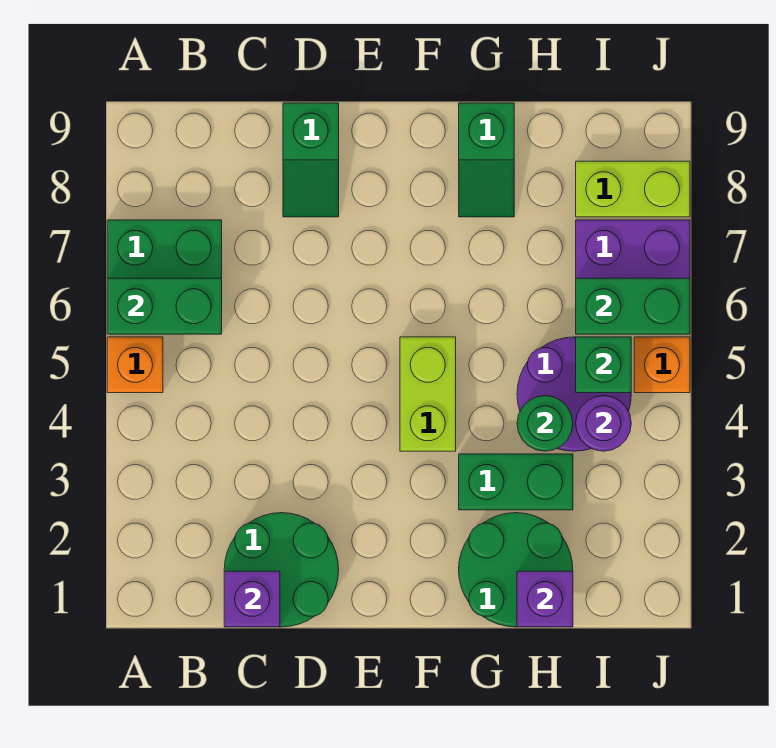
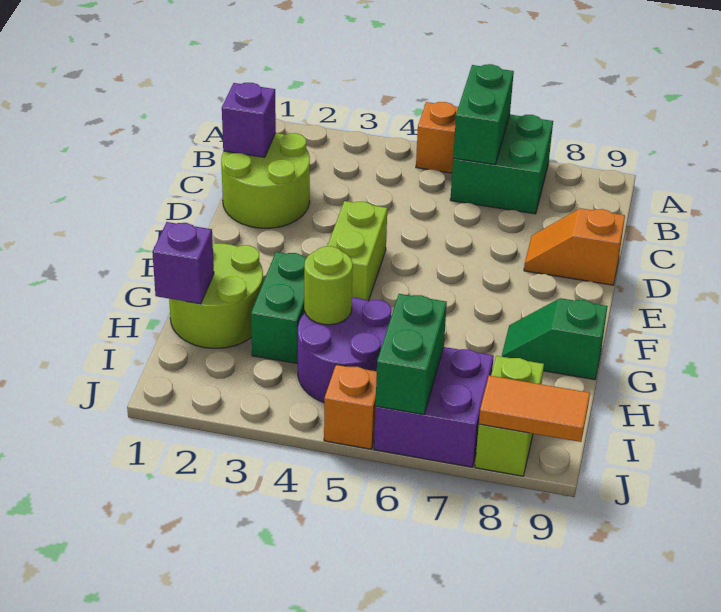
green round brick C1:D2 level 1 -> lime round brick C1:D2 level 1
green slope D8:D9 level 1 top 9 -> orange slope D8:D9 level 1 top 9
lime brick F4:F5 level 1 -> lime brick E4:F4 level 1
green round brick G1:H2 level 1 -> lime round brick G1:H2 level 1
green round brick H4 level 2 -> lime round brick H4 level 2
purple round brick I4 level 2 -> none
green brick I5 level 2 -> none
none -> orange tile J8:J9 level 2

